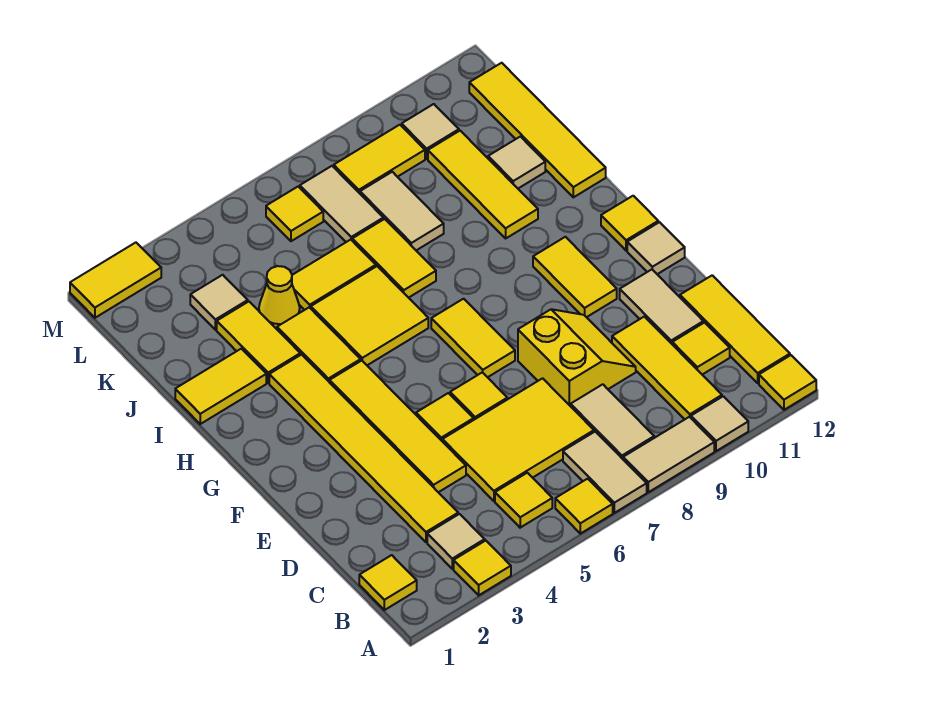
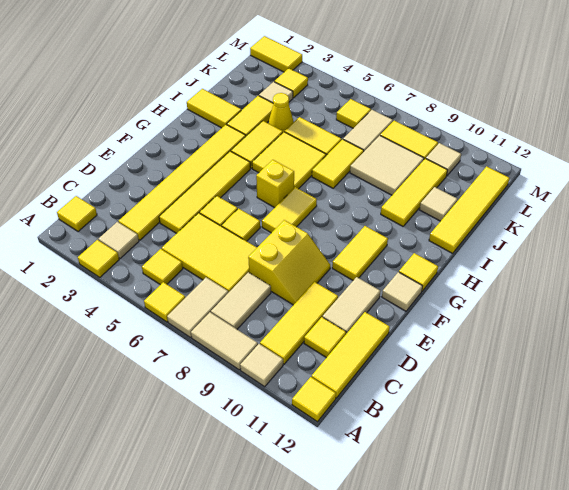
none -> yellow brick G6 level 1
tan tile J8:K8 level 1 -> tan tile J8:K9 level 1
none -> yellow tile L3 level 1

